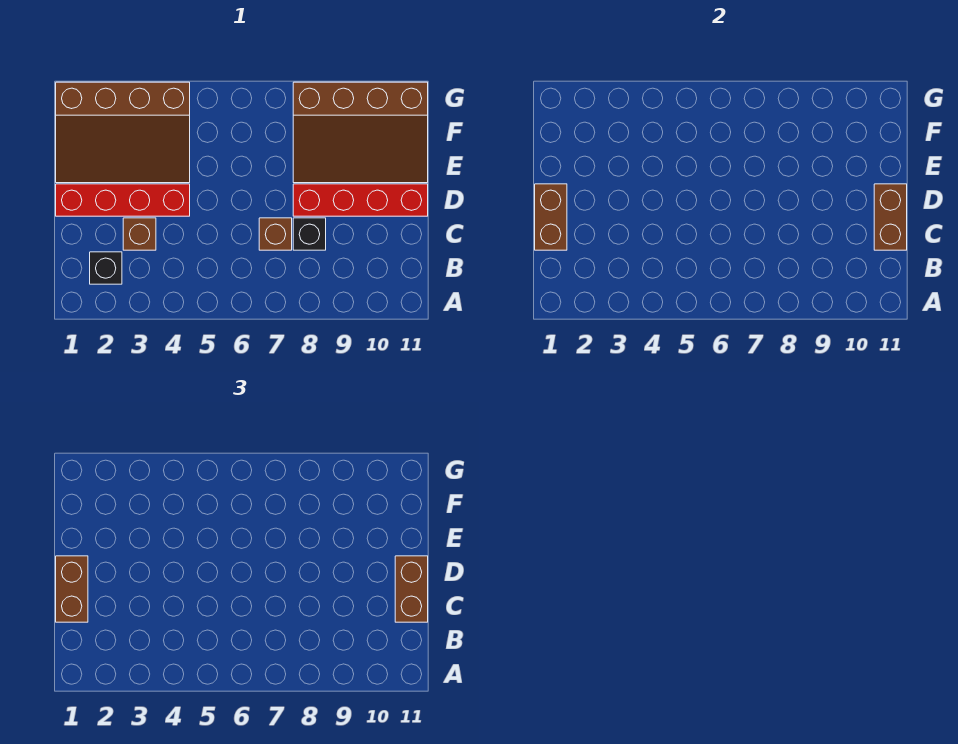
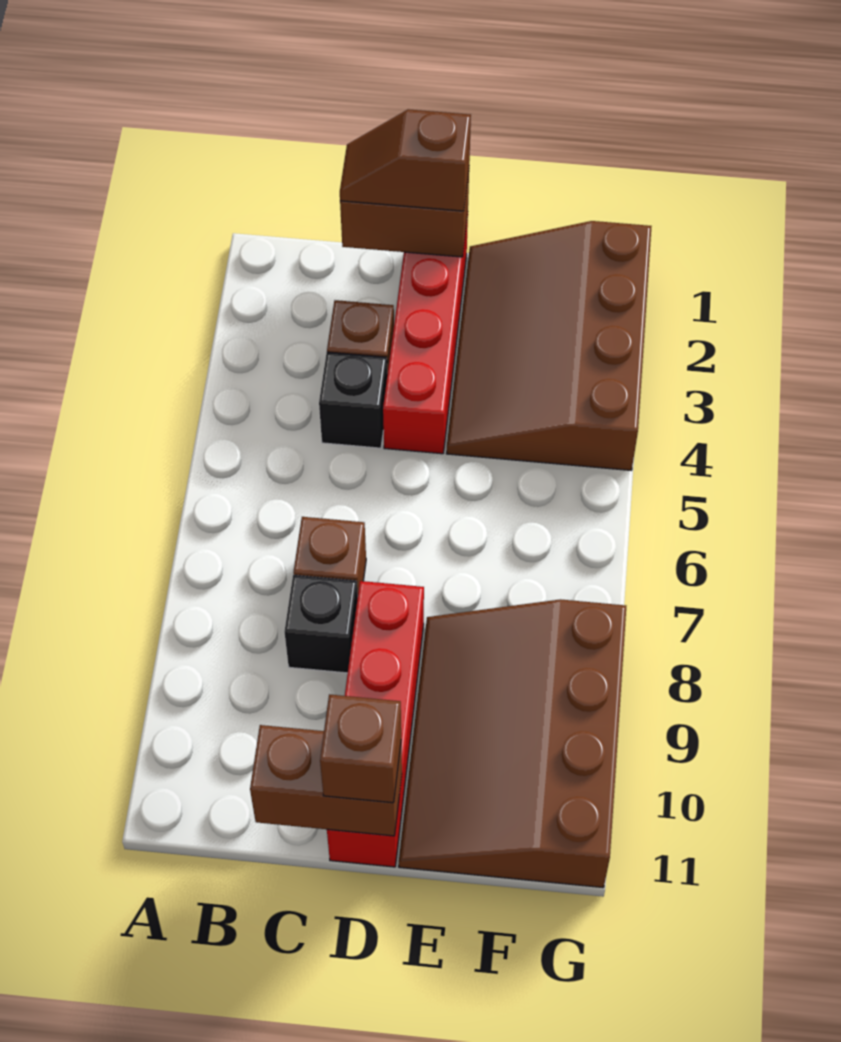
black brick B2 level 1 -> black brick C4 level 1
brown brick C1:D1 level 3 -> brown slope C1:D1 level 3 top D
brown brick C11:D11 level 3 -> brown brick D11 level 3

